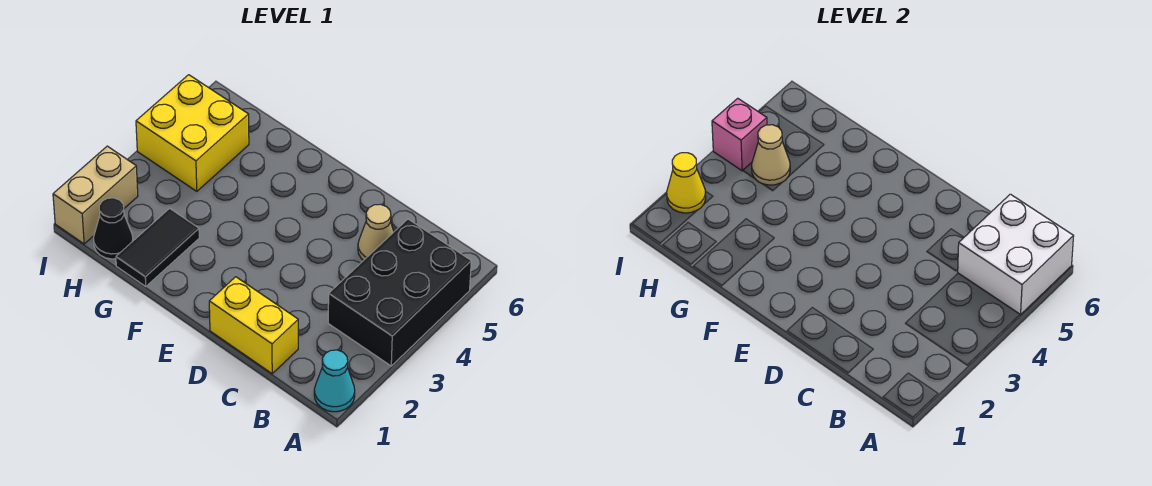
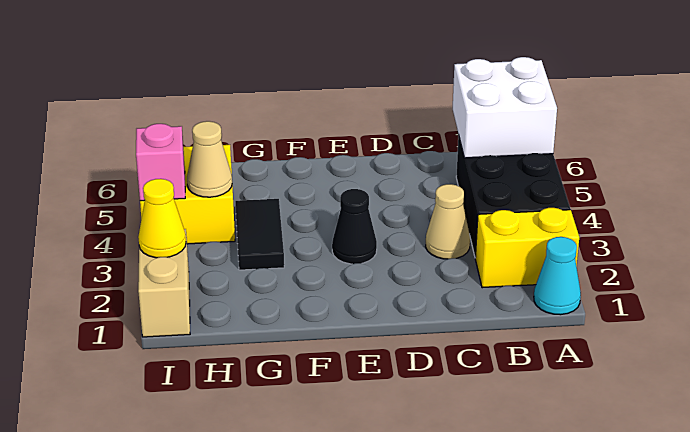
yellow brick C1:D1 level 1 -> yellow brick A2:B2 level 1
tan cone C5 level 1 -> tan cone C3 level 1
black tile G1:G2 level 1 -> black tile G3:G4 level 1
black cone H1 level 1 -> black cone E3 level 1

